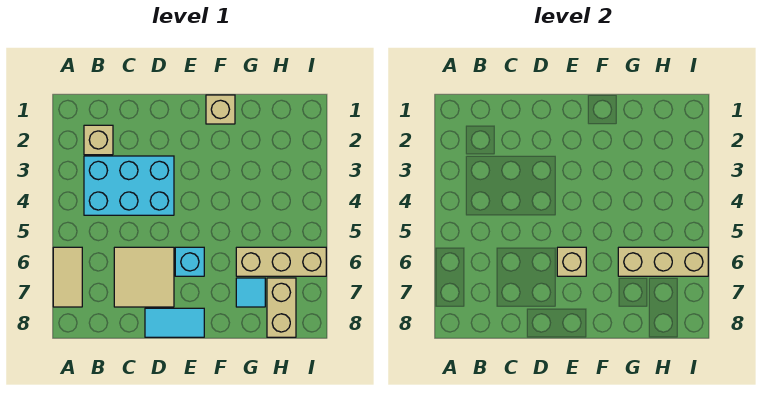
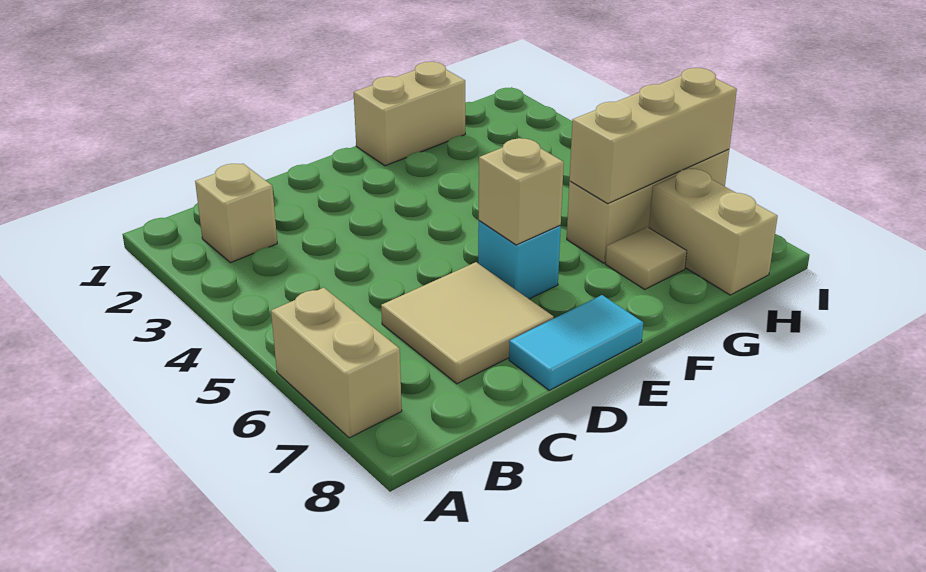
tan tile A6:A7 level 1 -> tan brick A6:A7 level 1
cyan brick B3:D4 level 1 -> none
tan brick F1 level 1 -> tan brick F1:G1 level 1
cyan tile G7 level 1 -> tan tile G7 level 1

